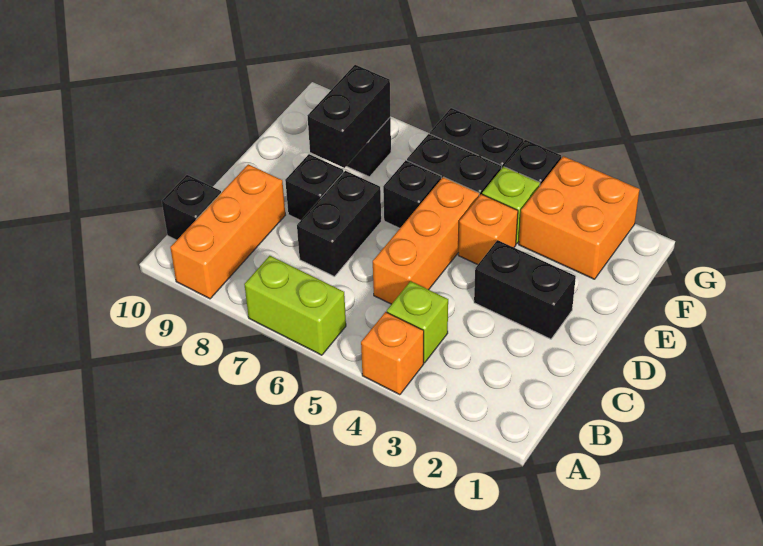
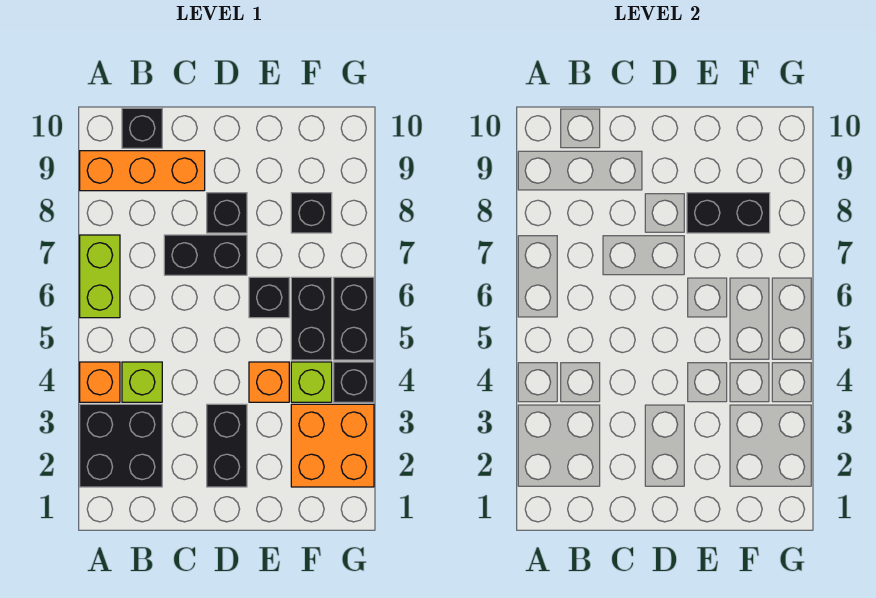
none -> black brick A2:B3 level 1
orange brick C5:E5 level 1 -> none

